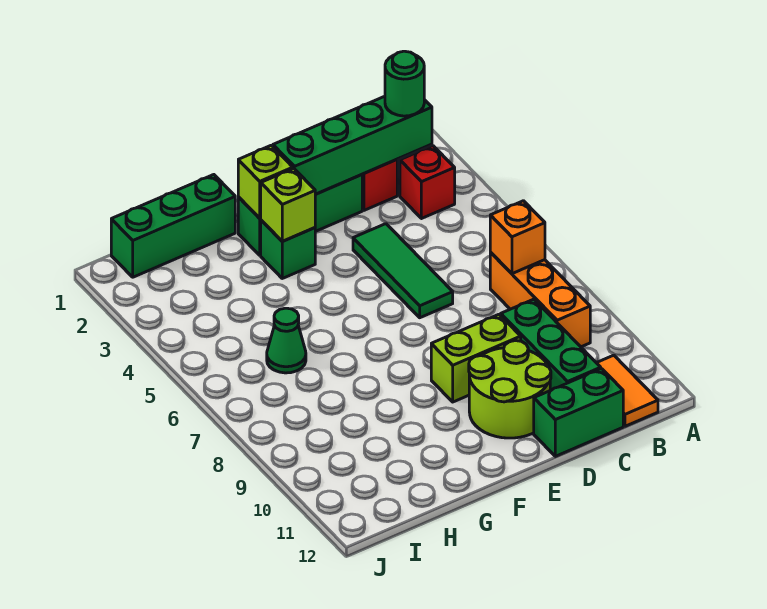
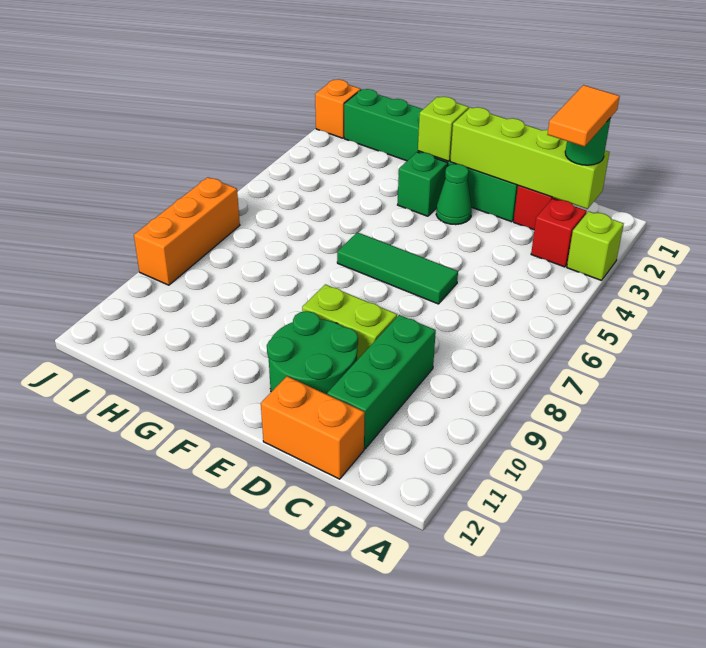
green brick B2:E2 level 2 -> lime brick B2:E2 level 2
orange brick B7:B9 level 1 -> orange brick J7:J9 level 1
orange brick B7 level 2 -> orange brick J1 level 1
orange tile B11:B12 level 1 -> orange tile B2:B3 level 4
green brick C12:D12 level 1 -> orange brick C12:D12 level 1
green tile D4:D6 level 1 -> green tile D6:F6 level 1
lime round brick D10:E11 level 1 -> green round brick D10:E11 level 1
lime brick F3 level 2 -> lime brick A3 level 1
green cone H6 level 1 -> green cone E3 level 1

